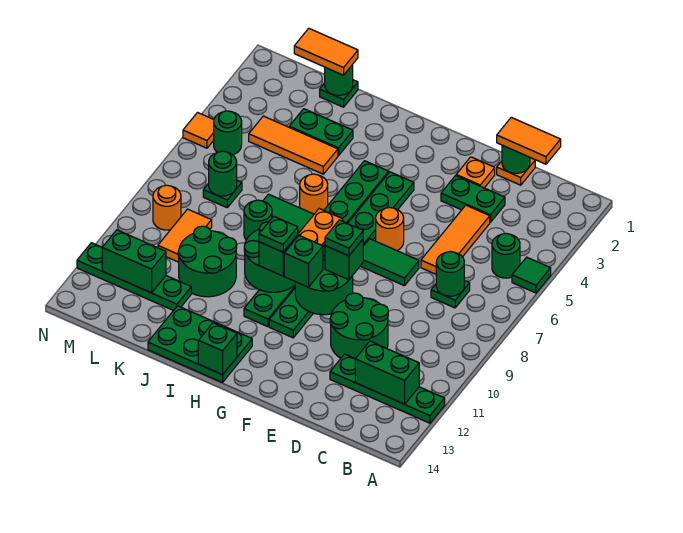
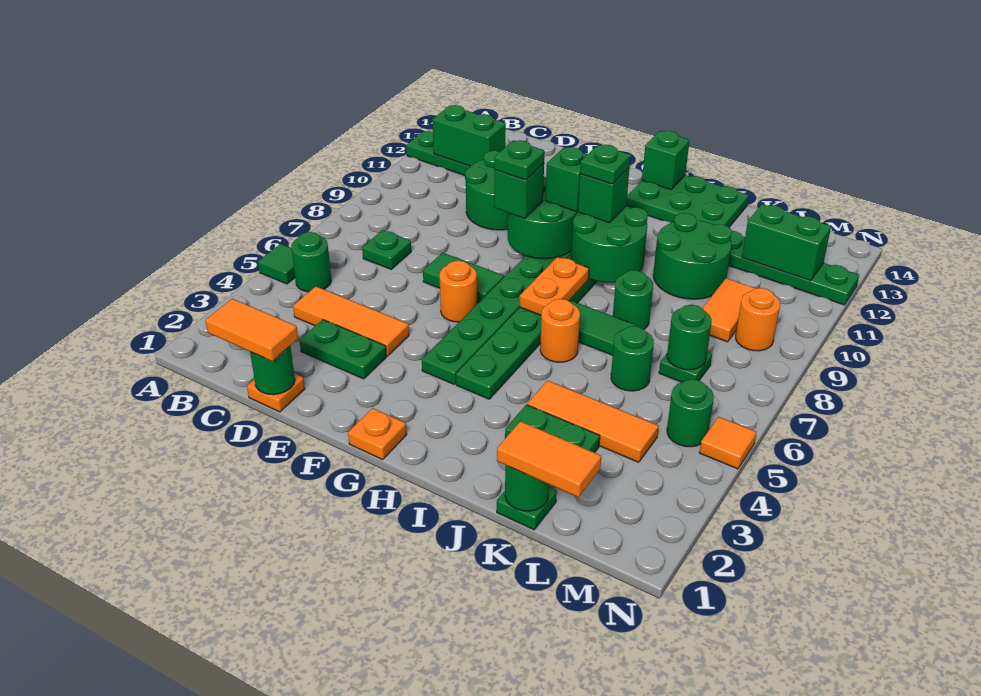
green round brick C7 level 2 -> green round brick K6 level 1
orange tile D4:D6 level 1 -> orange tile C4:E4 level 1
orange plate E2 level 1 -> orange plate G1 level 1

